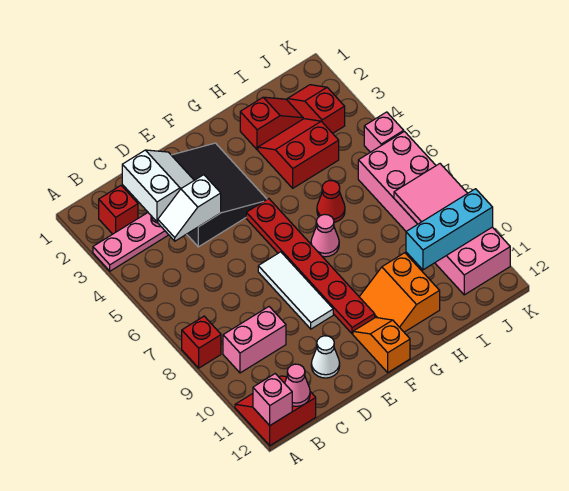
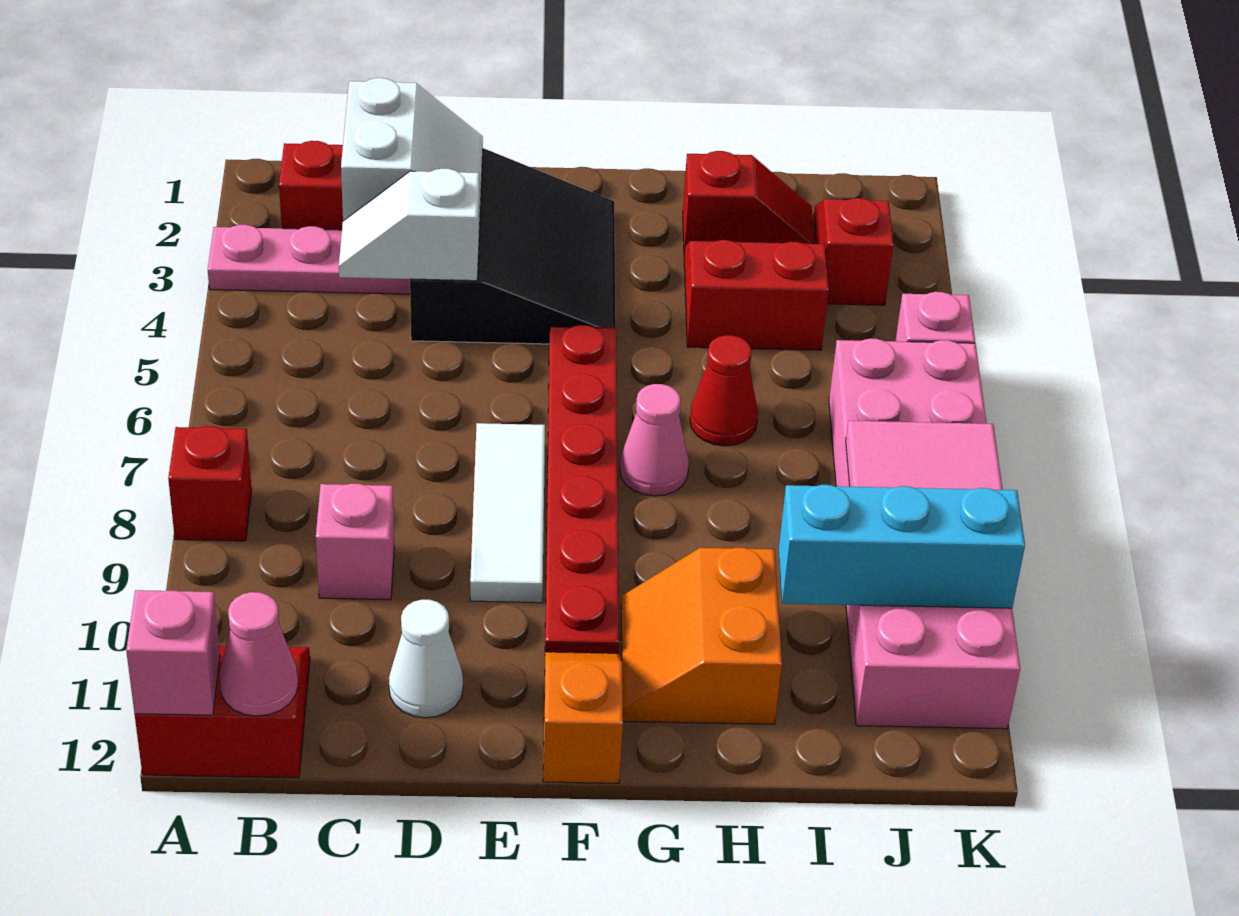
pink brick B9:C9 level 1 -> pink brick C9 level 1

